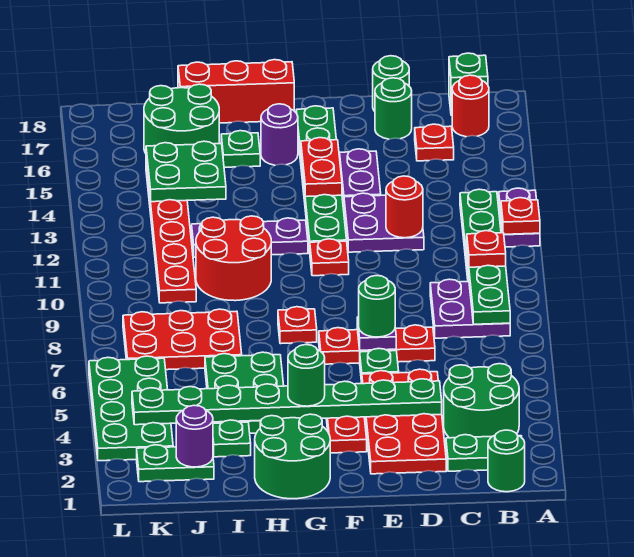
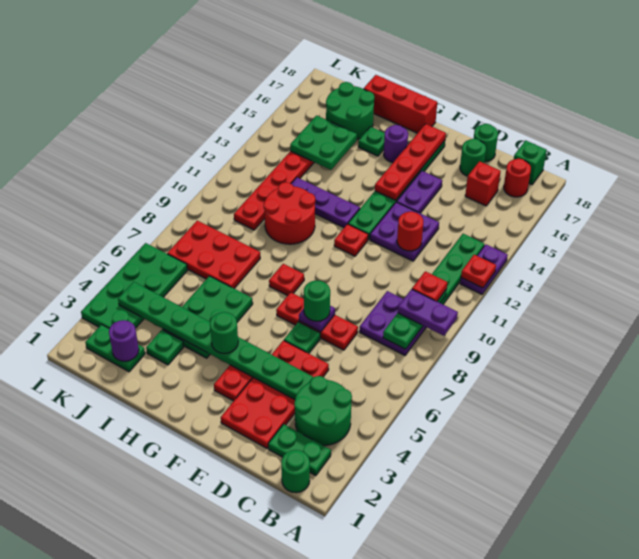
none -> purple plate A9:B9 level 3
red plate C16 level 1 -> red brick C16 level 1
red plate F14:F15 level 2 -> red plate F14:F17 level 2
green round brick G1:H2 level 1 -> none

